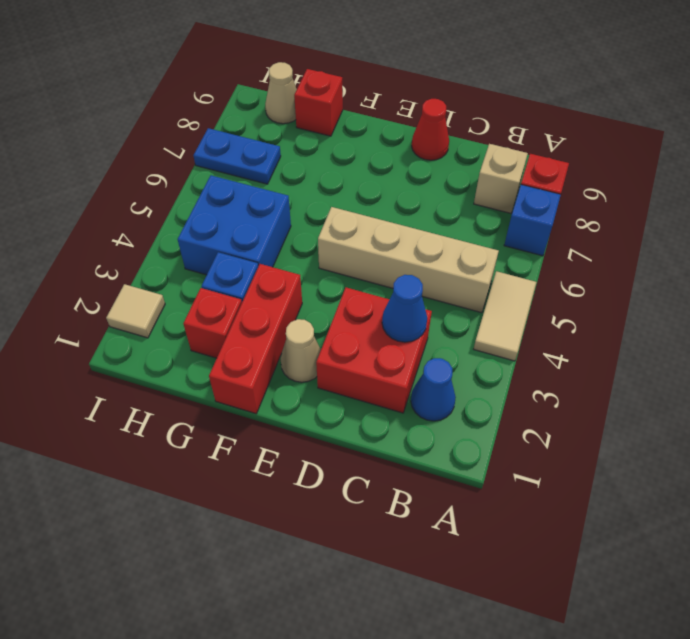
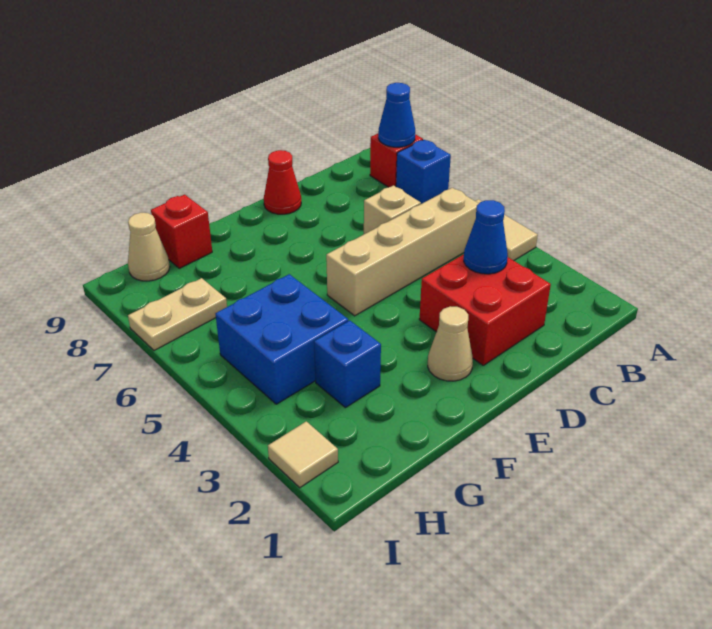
blue cone B2 level 1 -> blue cone A8 level 2
tan brick B8 level 1 -> tan brick C6 level 1
red brick F1:F3 level 1 -> none
red brick G2 level 1 -> none
blue plate H7:I7 level 1 -> tan plate H7:I7 level 1

